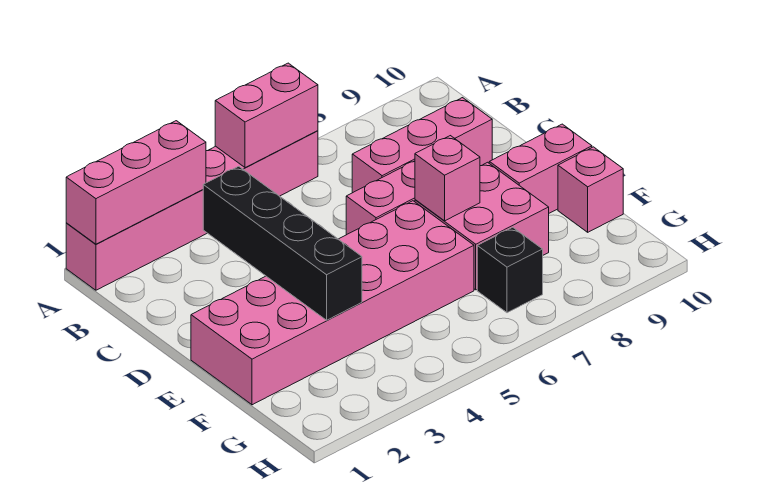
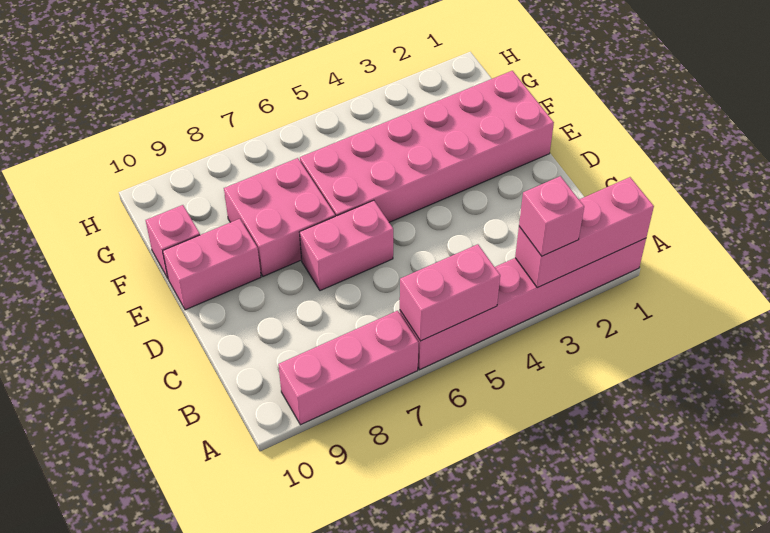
black brick C3:F3 level 2 -> none
pink brick C7:C9 level 1 -> pink brick A7:A9 level 1
pink brick E7 level 2 -> pink brick A3 level 3
black brick G7 level 1 -> none

